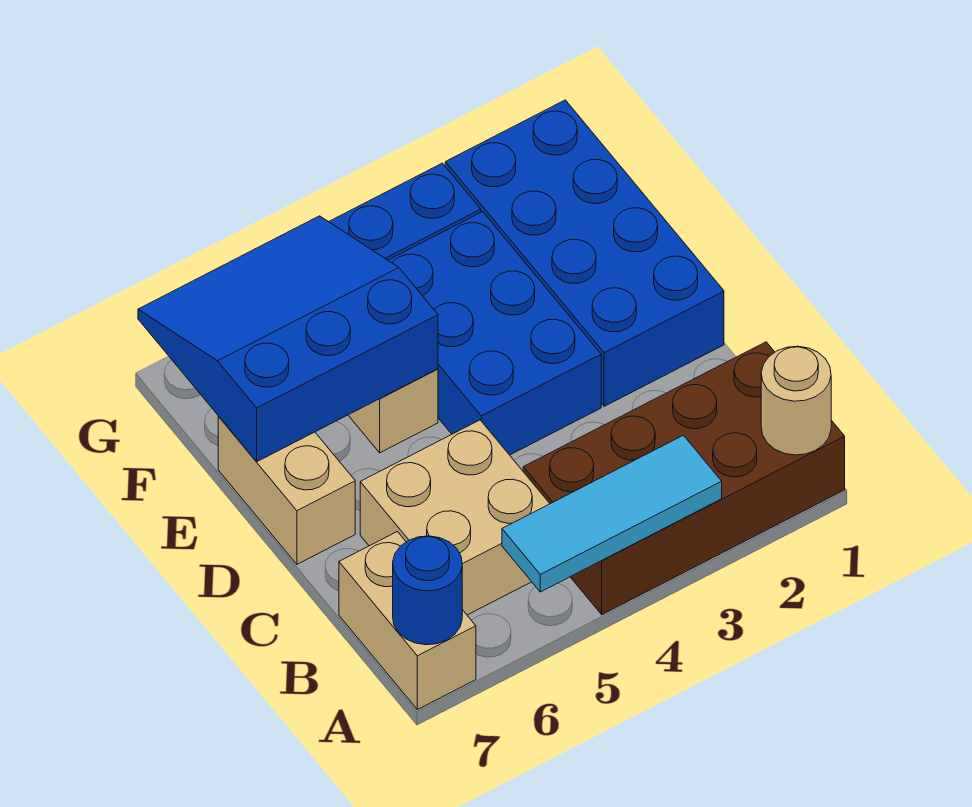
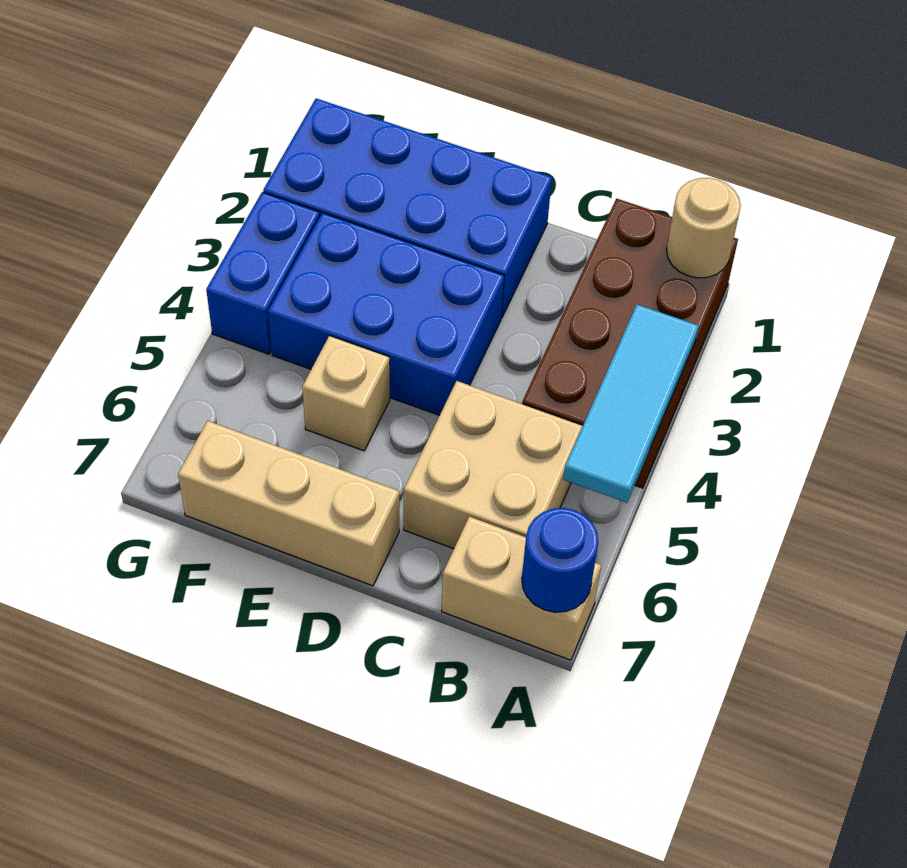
tan brick D7:E7 level 1 -> tan brick D7:F7 level 1
blue slope E5:G7 level 2 top E -> none

